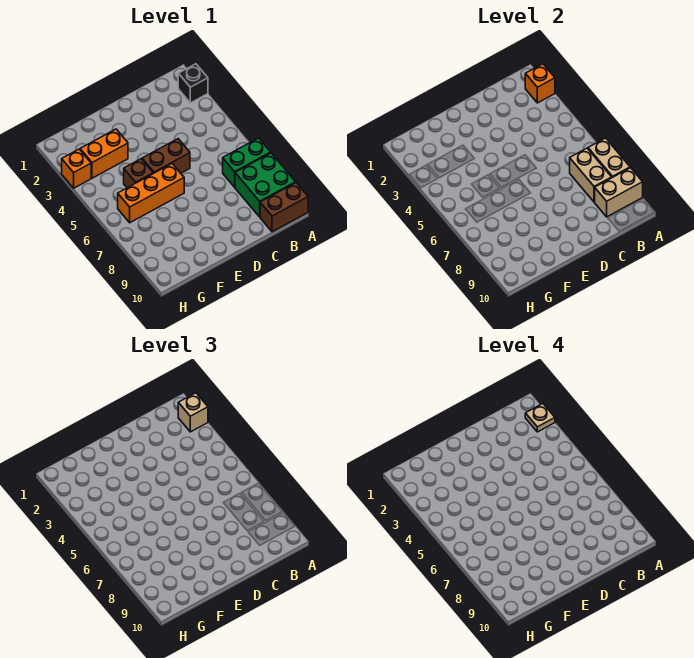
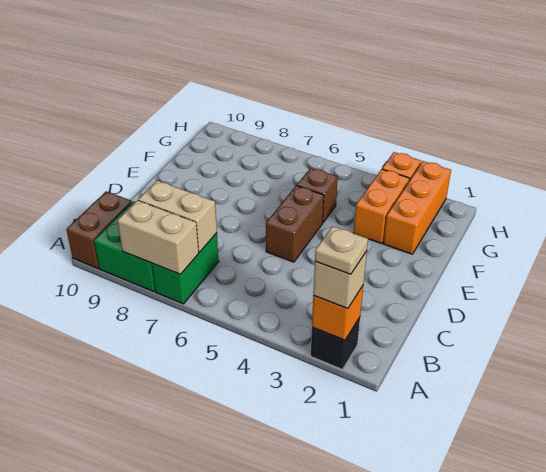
tan brick A9:B9 level 2 -> none
orange brick E6:G6 level 1 -> orange brick F2:H2 level 1

